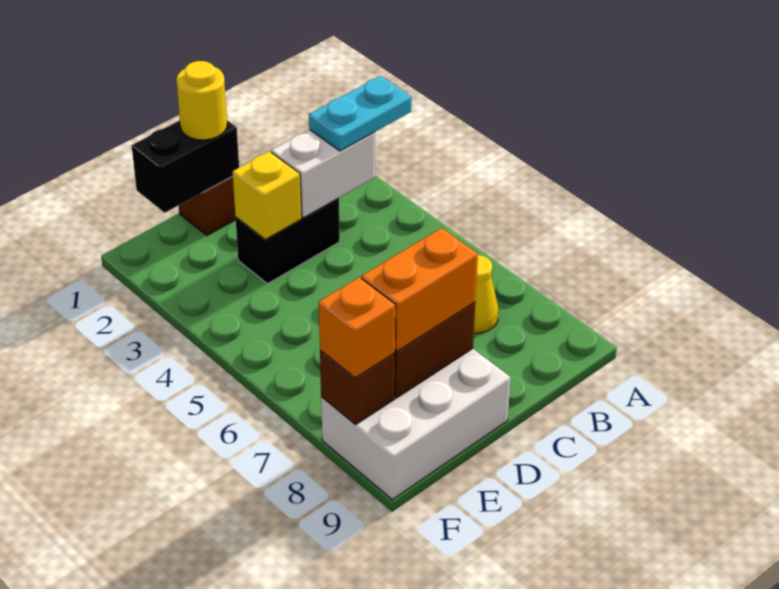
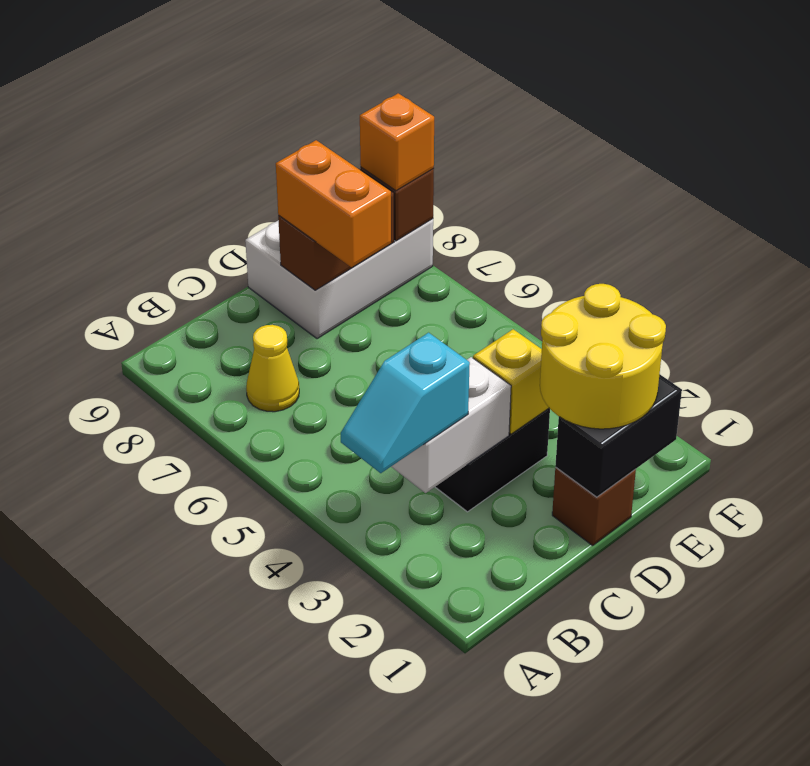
cyan plate A3:B3 level 3 -> cyan slope A3:B3 level 3 top B
yellow round brick D1 level 3 -> yellow round brick D1:E2 level 3
orange brick D8:E8 level 3 -> orange brick D7:D8 level 3

